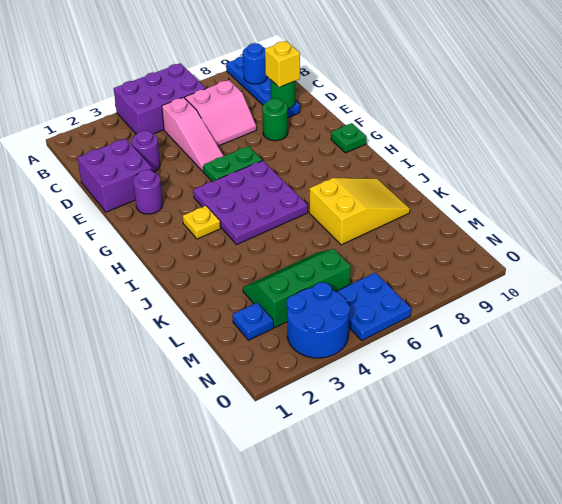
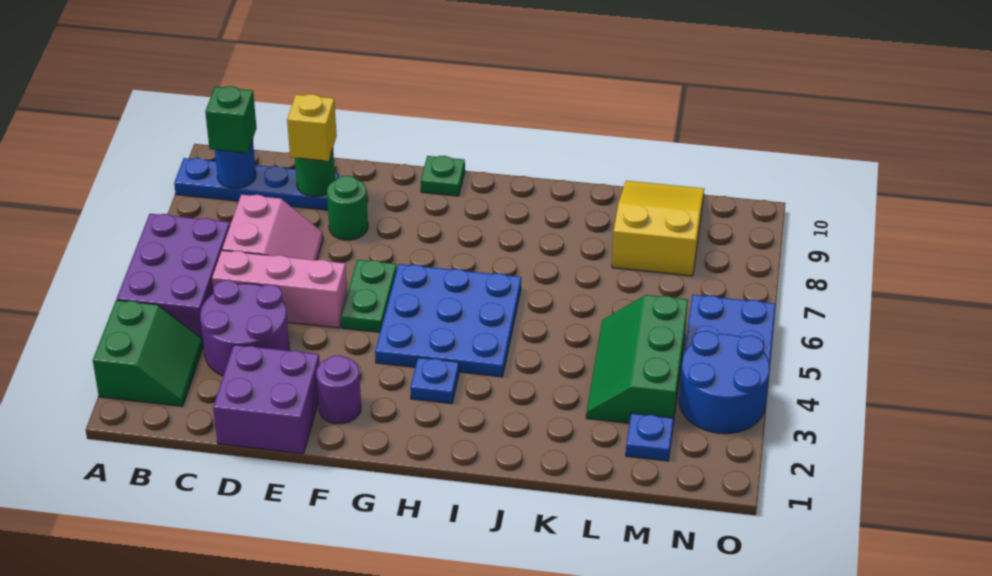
none -> green slope A2:B3 level 1 top A
none -> green brick B9 level 3
pink slope C5:E5 level 1 top C -> pink brick C5:E5 level 1
purple round brick D3 level 1 -> purple round brick C3:D4 level 1
purple plate G4:I6 level 1 -> blue plate G4:I6 level 1
yellow plate H3 level 1 -> blue plate H3 level 1
yellow slope J7:K9 level 1 top 7 -> yellow slope L8:M10 level 1 top 8

